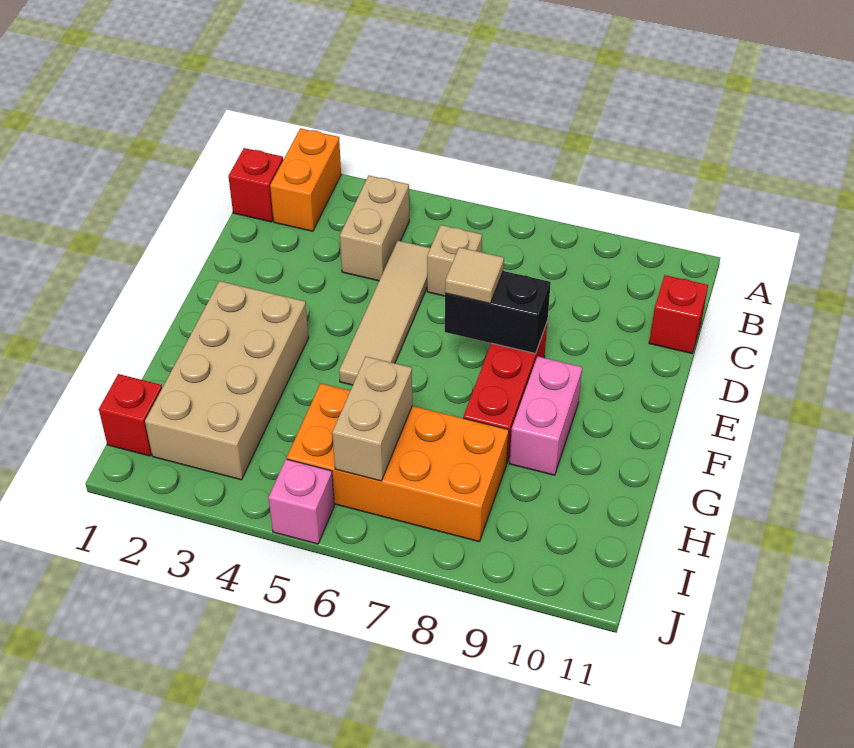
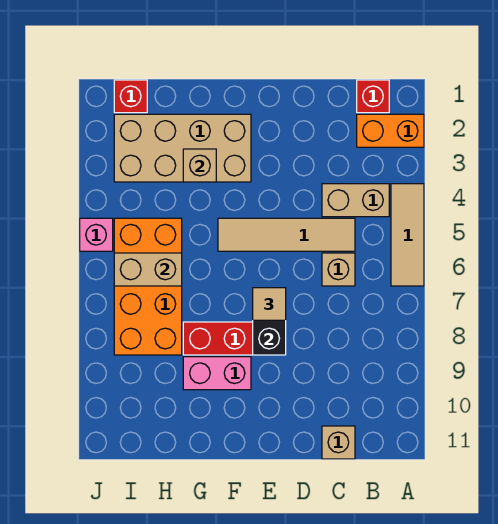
none -> tan tile A4:A6 level 1
red brick C11 level 1 -> tan brick C11 level 1
none -> tan brick G3 level 2

